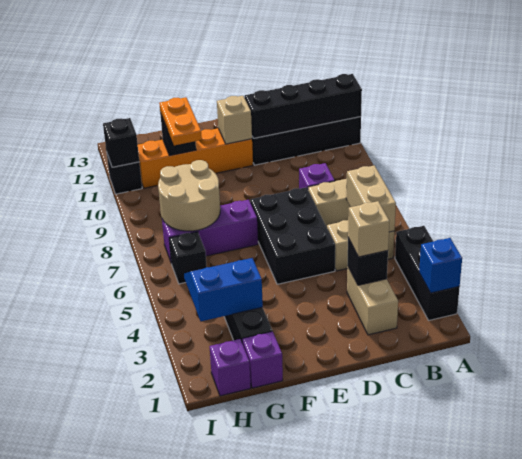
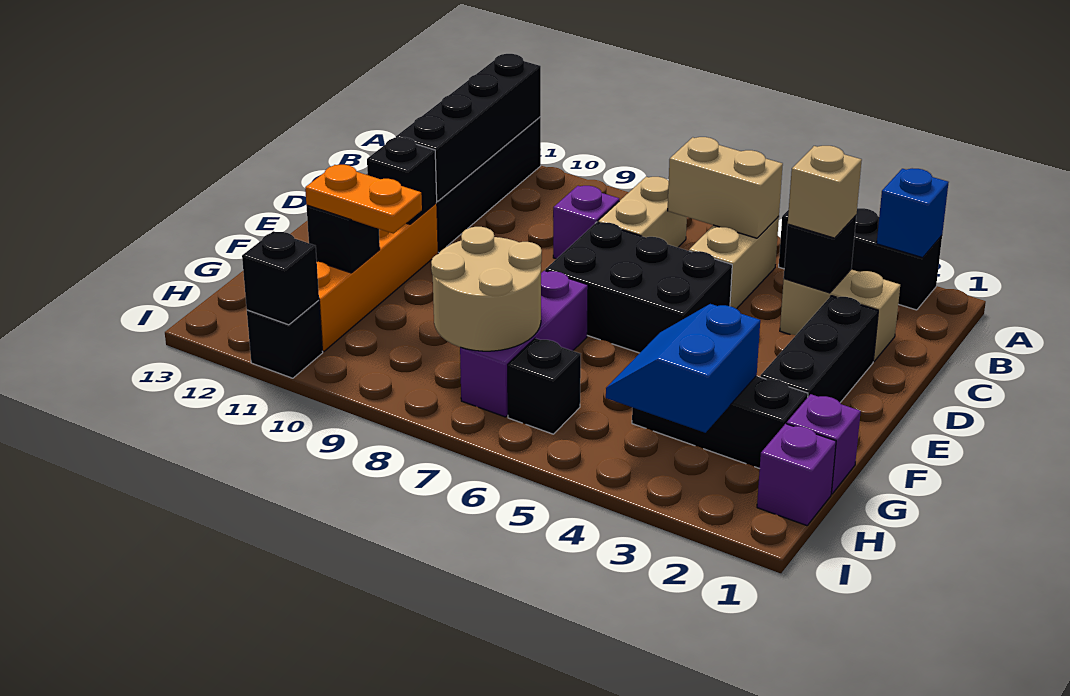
none -> black brick D2:F2 level 1
tan brick E11 level 2 -> black brick E11 level 2

